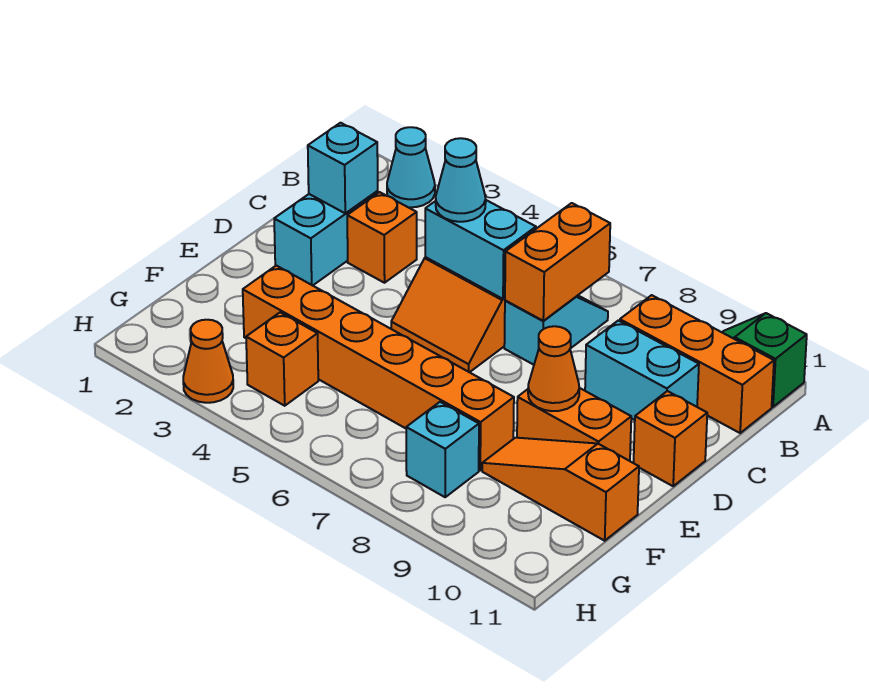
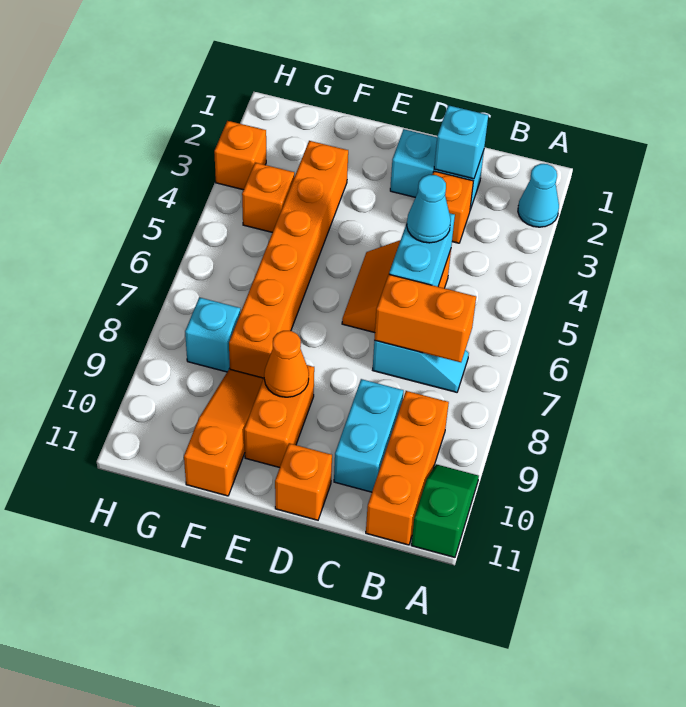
orange cone H3 level 1 -> orange brick H3 level 1

